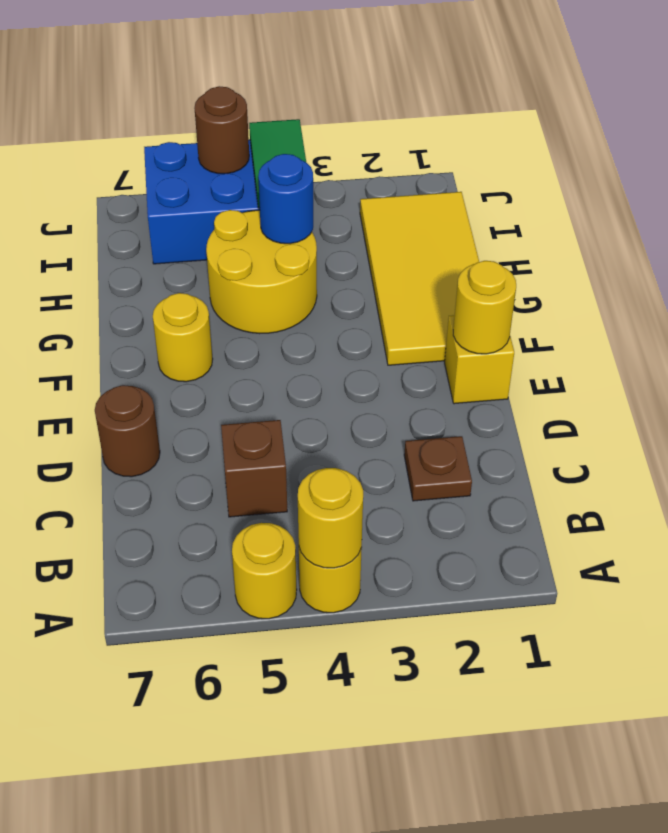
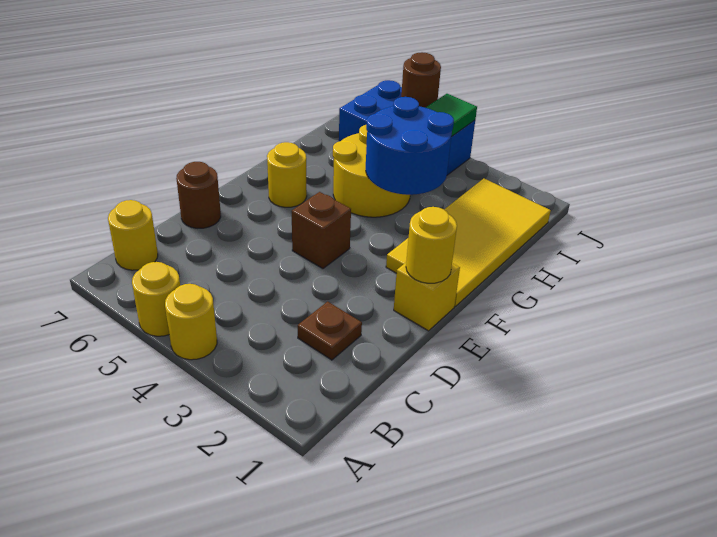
yellow round brick A4 level 2 -> yellow round brick B7 level 1
brown brick C5 level 1 -> brown brick E4 level 1
blue round brick H4 level 2 -> blue round brick G3:H4 level 2

